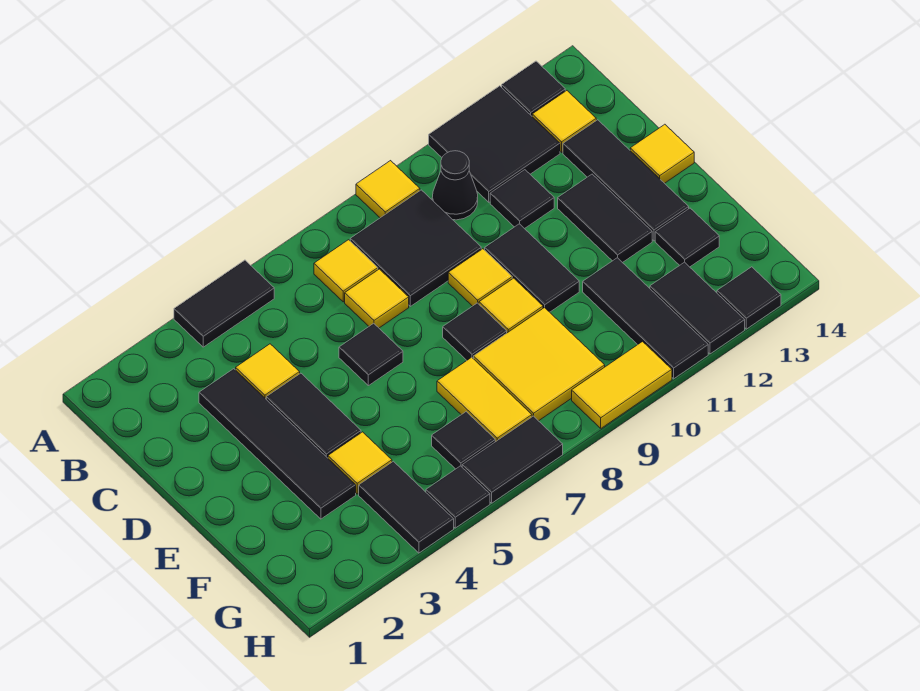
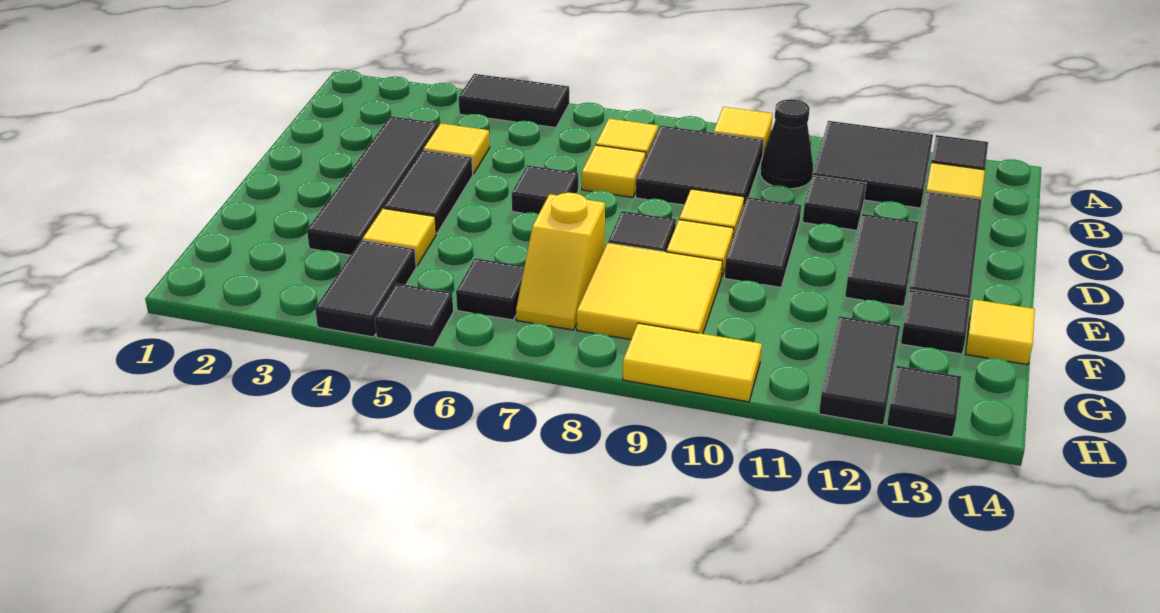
yellow tile D14 level 1 -> yellow tile F14 level 1
yellow tile F7:G7 level 1 -> yellow slope F7:G7 level 1 top F
black tile F11:H11 level 1 -> none
black tile H6:H7 level 1 -> none

